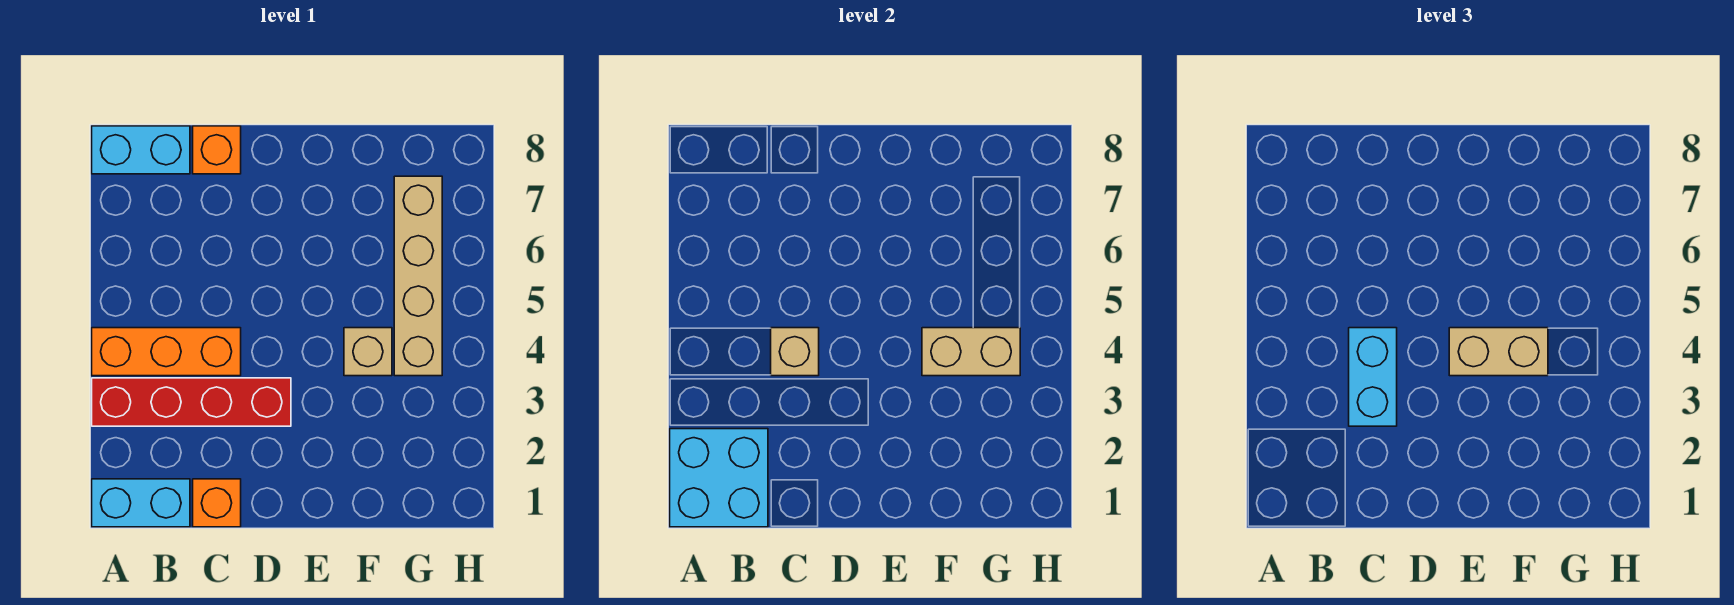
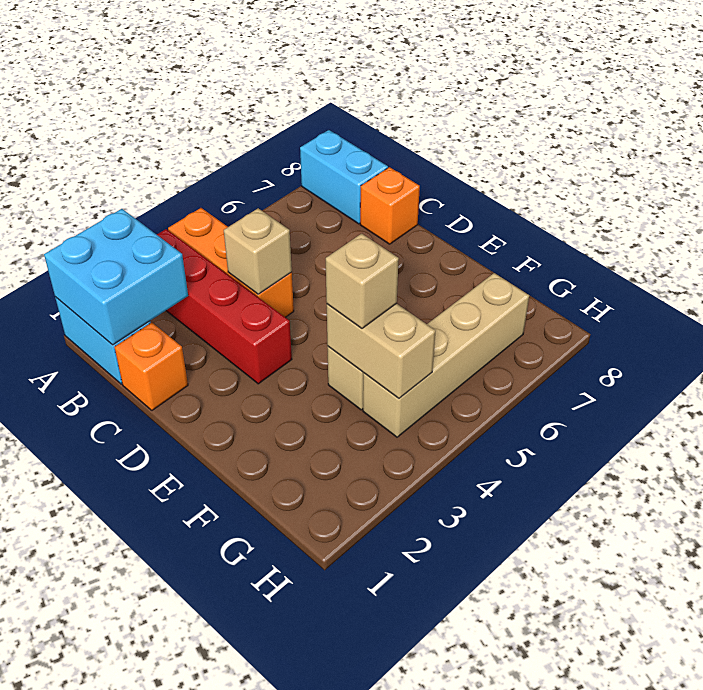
cyan brick C3:C4 level 3 -> none
tan brick E4:F4 level 3 -> tan brick F4 level 3

